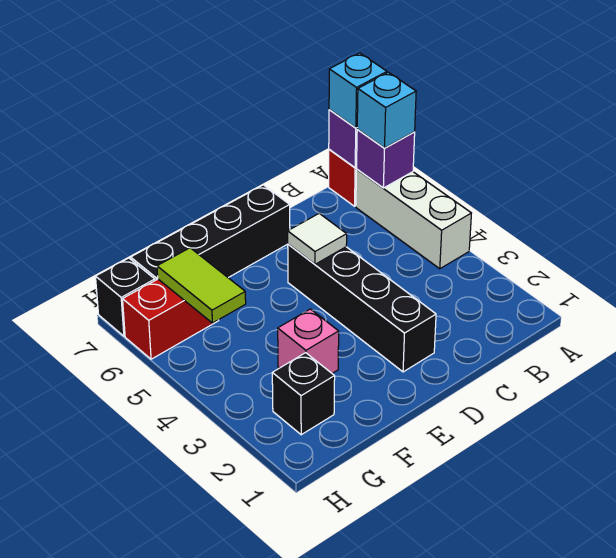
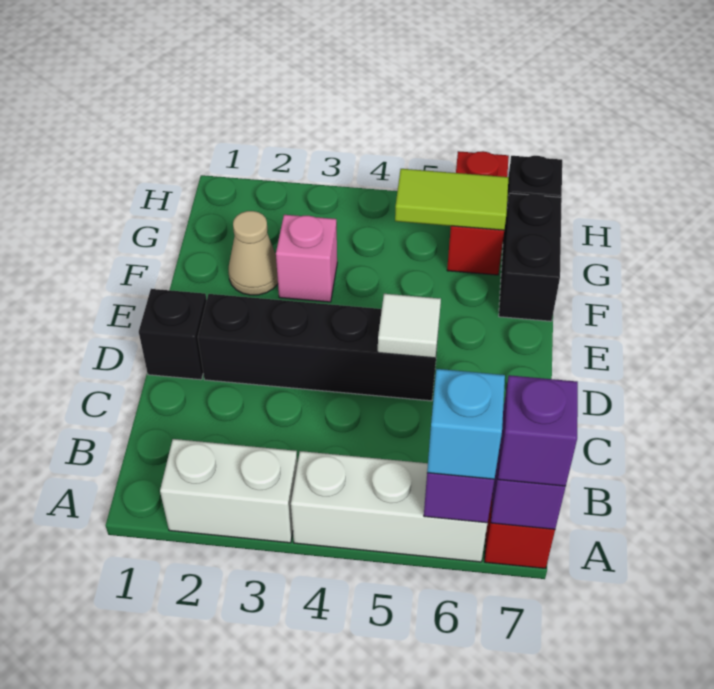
none -> white brick A2:A3 level 1
cyan brick A7 level 3 -> purple brick A7 level 3
black brick D7:G7 level 1 -> black brick F7:G7 level 1
none -> tan cone F2 level 1
black brick G2 level 1 -> black brick D1 level 1

